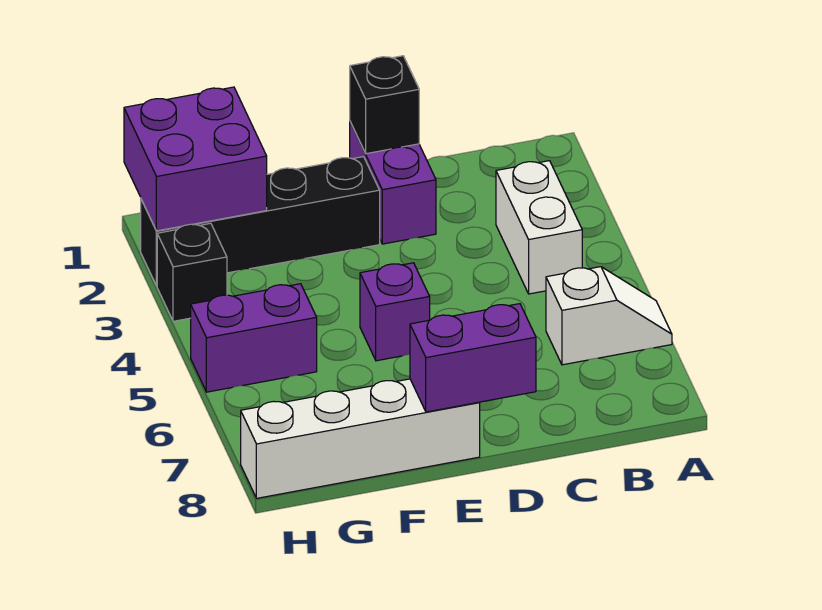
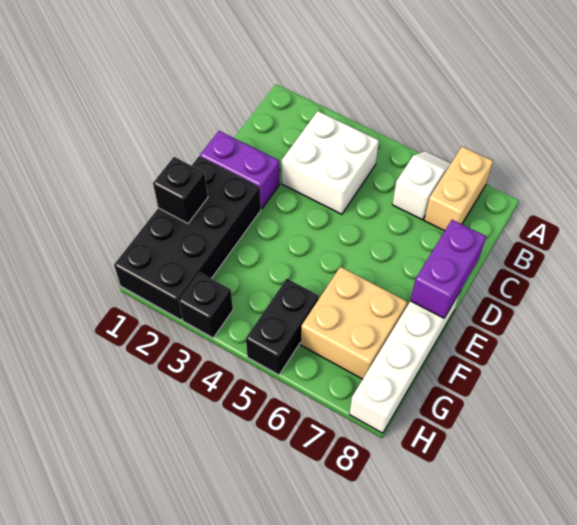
none -> tan brick A7:B7 level 1
white brick B3:B4 level 1 -> white brick B3:C4 level 1
black brick D1 level 2 -> black brick F1 level 2
black brick E2:H2 level 1 -> black brick E1:H2 level 1
purple brick E5 level 1 -> none
none -> tan brick F6:G7 level 1
purple brick G1:H2 level 2 -> none
purple brick G5:H5 level 1 -> black brick G5:H5 level 1

